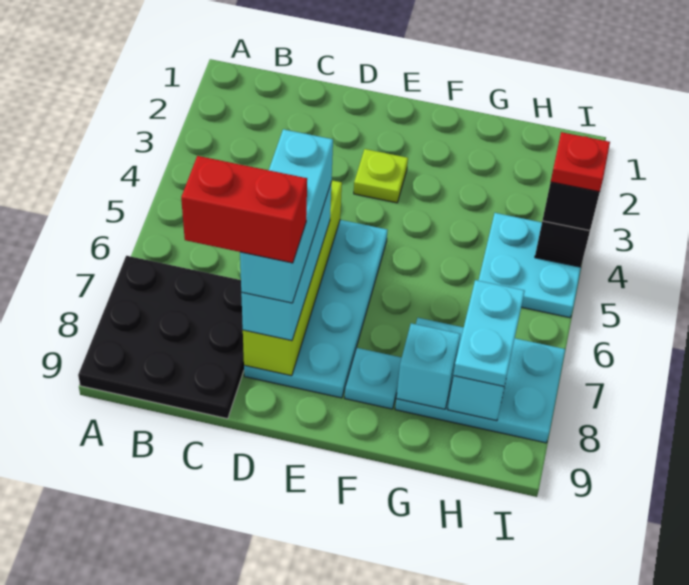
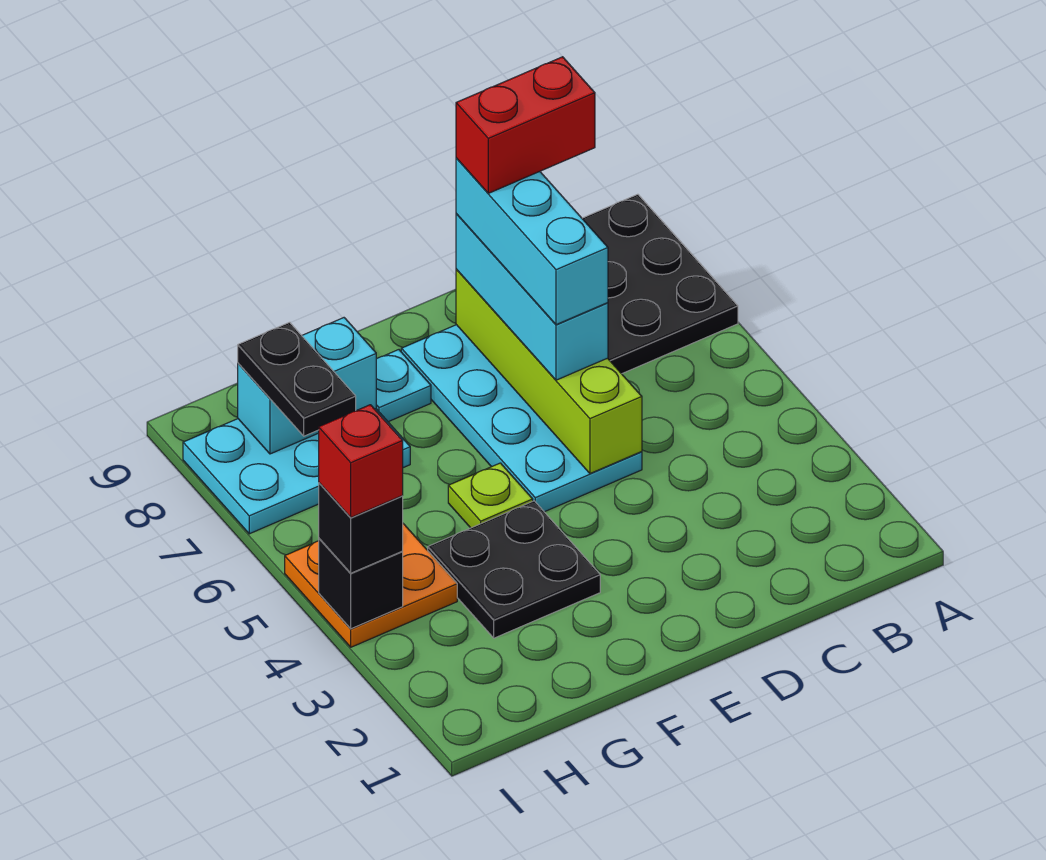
lime plate E3 level 1 -> lime plate F5 level 1
none -> black plate F3:G4 level 1
cyan plate H4:I5 level 1 -> orange plate H4:I5 level 1
cyan plate H7:H8 level 3 -> black plate H7:H8 level 3
red plate I4 level 4 -> red brick I4 level 4

